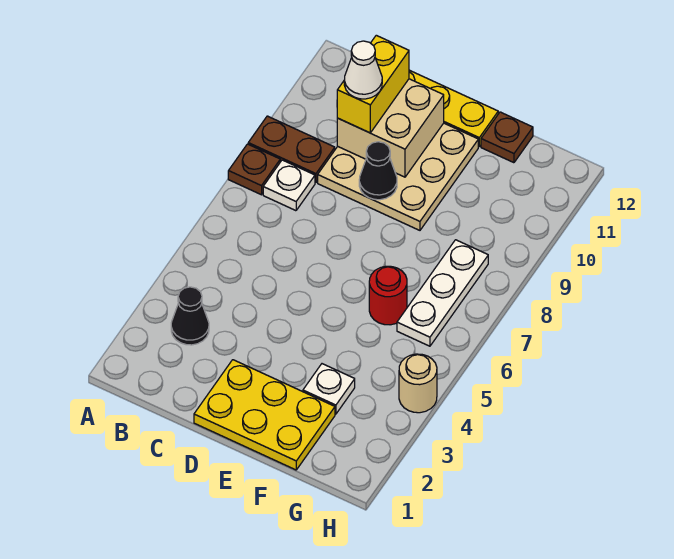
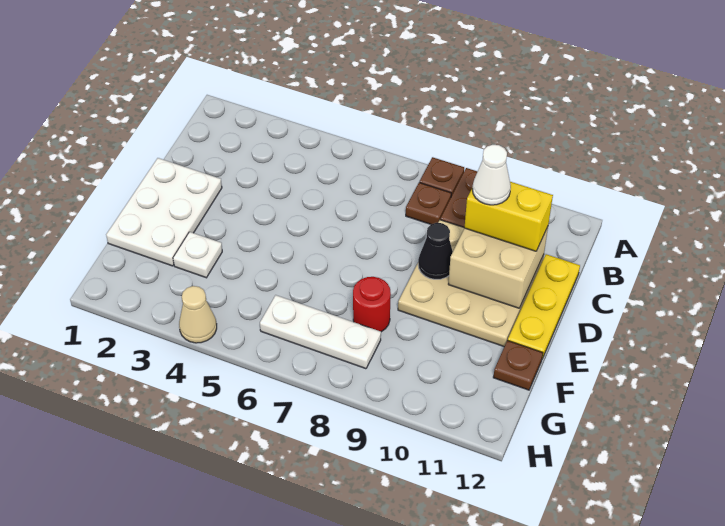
black cone B3 level 1 -> none
white plate B8 level 1 -> brown plate B8 level 1
yellow plate D1:F2 level 1 -> white plate D1:F2 level 1
red round brick F6 level 1 -> red round brick F8 level 1
tan round brick H4 level 1 -> tan cone H4 level 1

